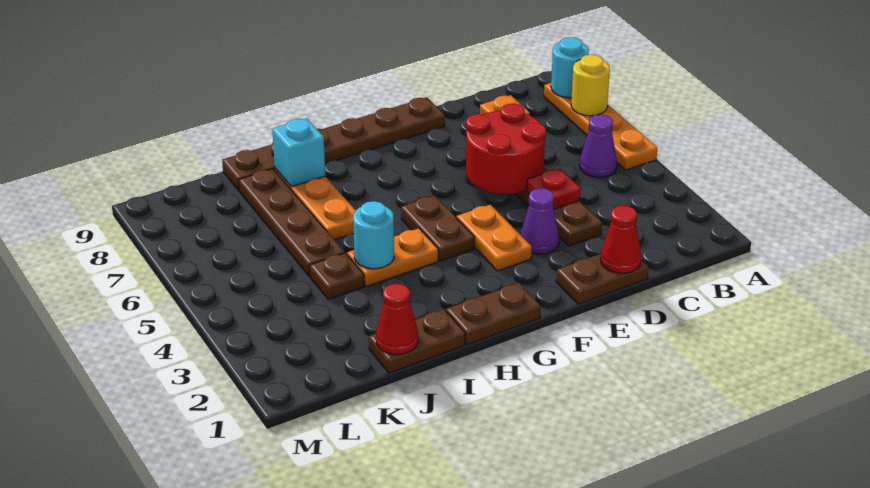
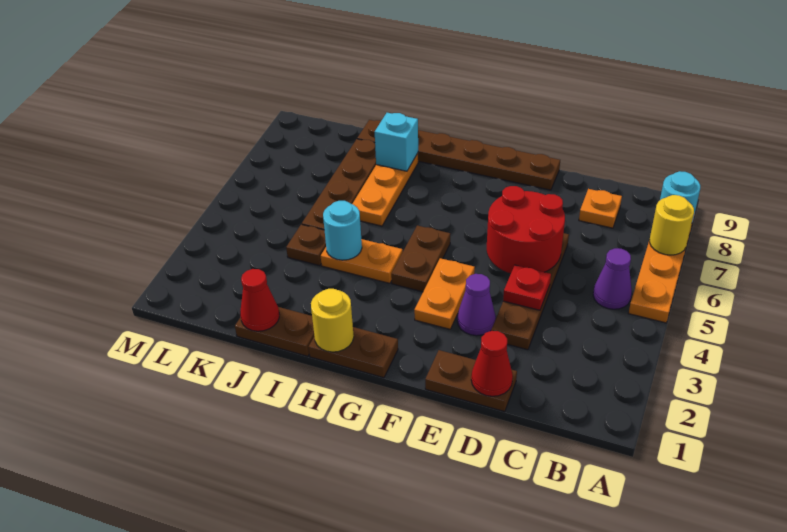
none -> yellow round brick H1 level 2

